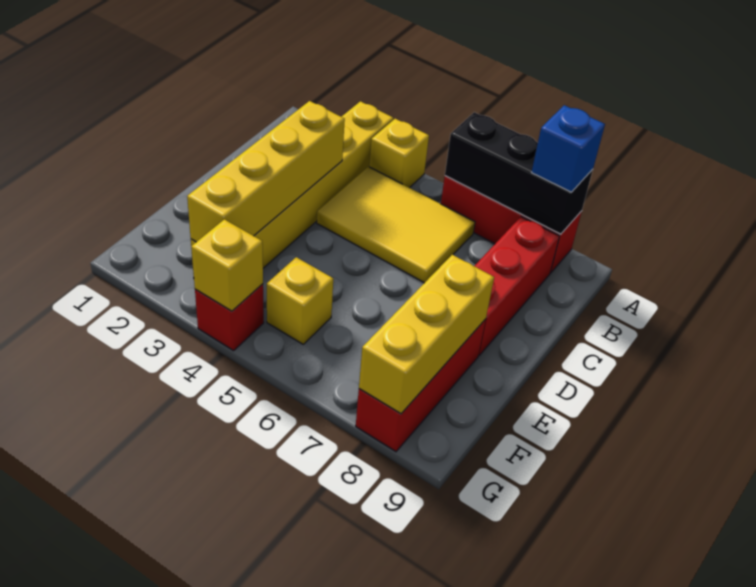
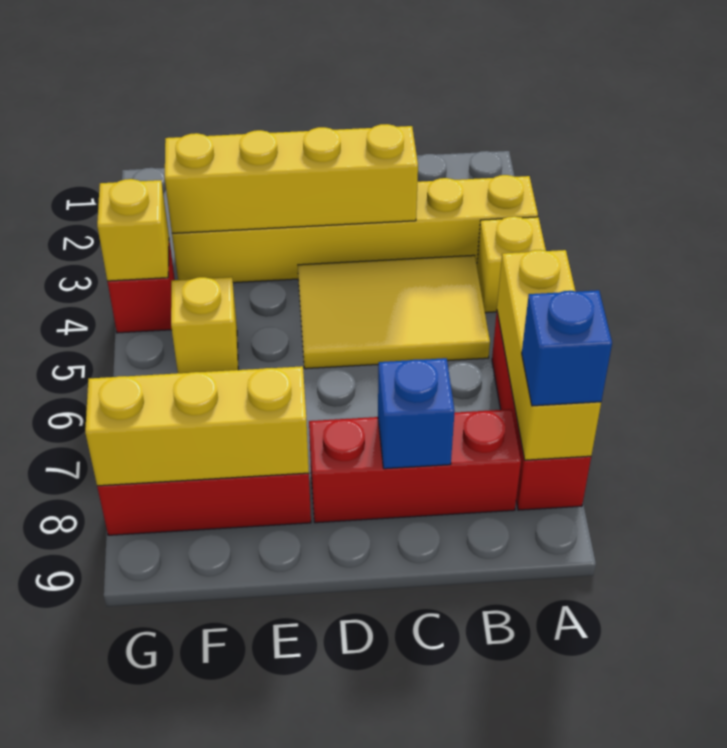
black brick A6:A8 level 2 -> yellow brick A6:A8 level 2
yellow tile B4:C6 level 1 -> yellow tile B4:D5 level 1
none -> blue brick C8 level 2

